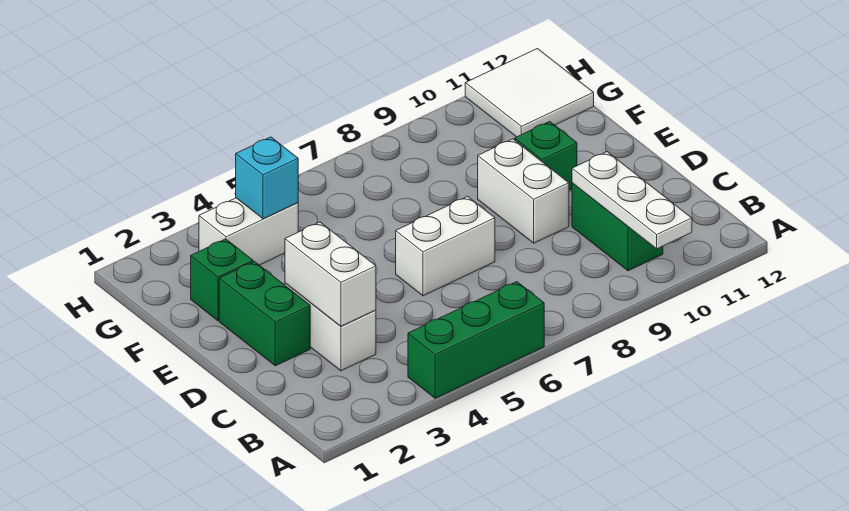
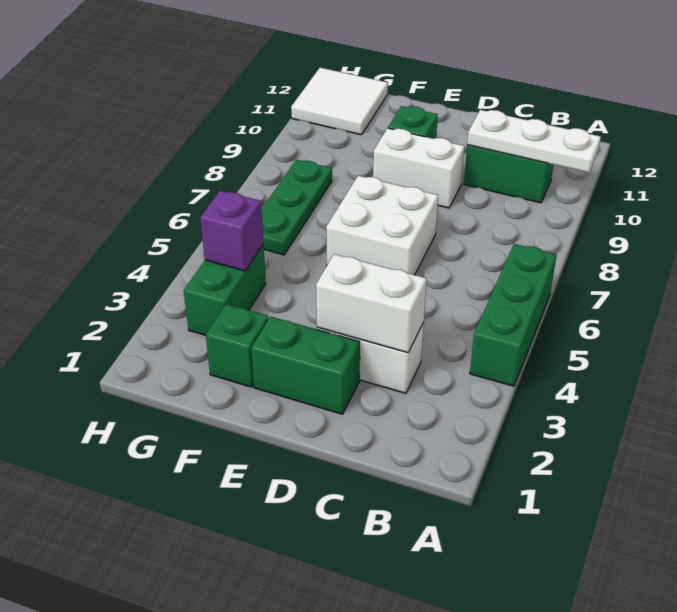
white brick D6:D7 level 1 -> white brick D6:E7 level 1
white brick G3:G4 level 1 -> green brick G3:G4 level 1
cyan brick G4 level 2 -> purple brick G4 level 2
none -> green plate G6:G8 level 1

